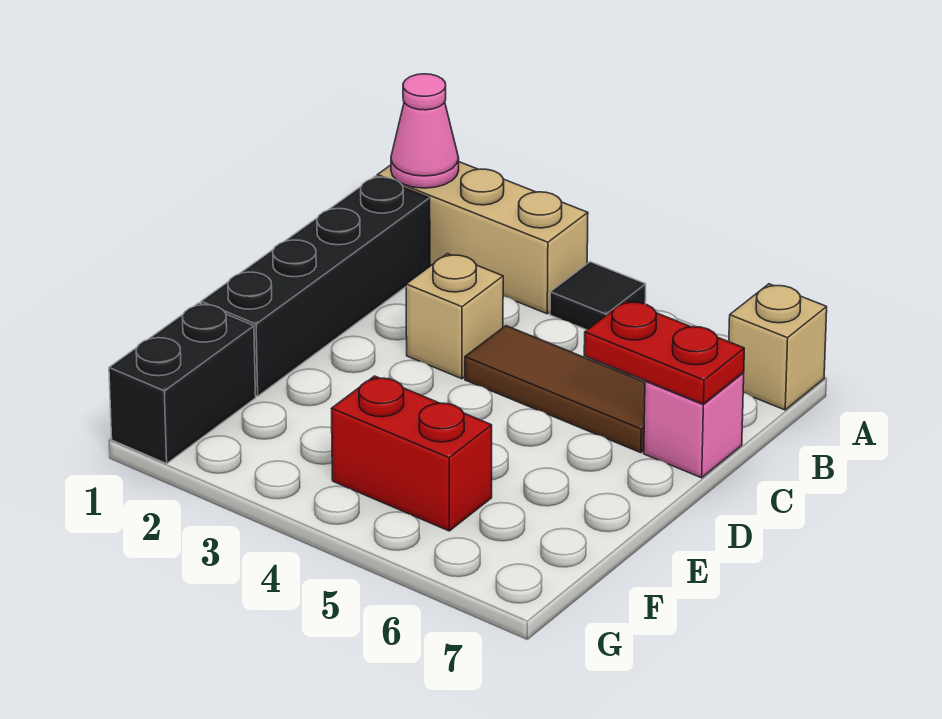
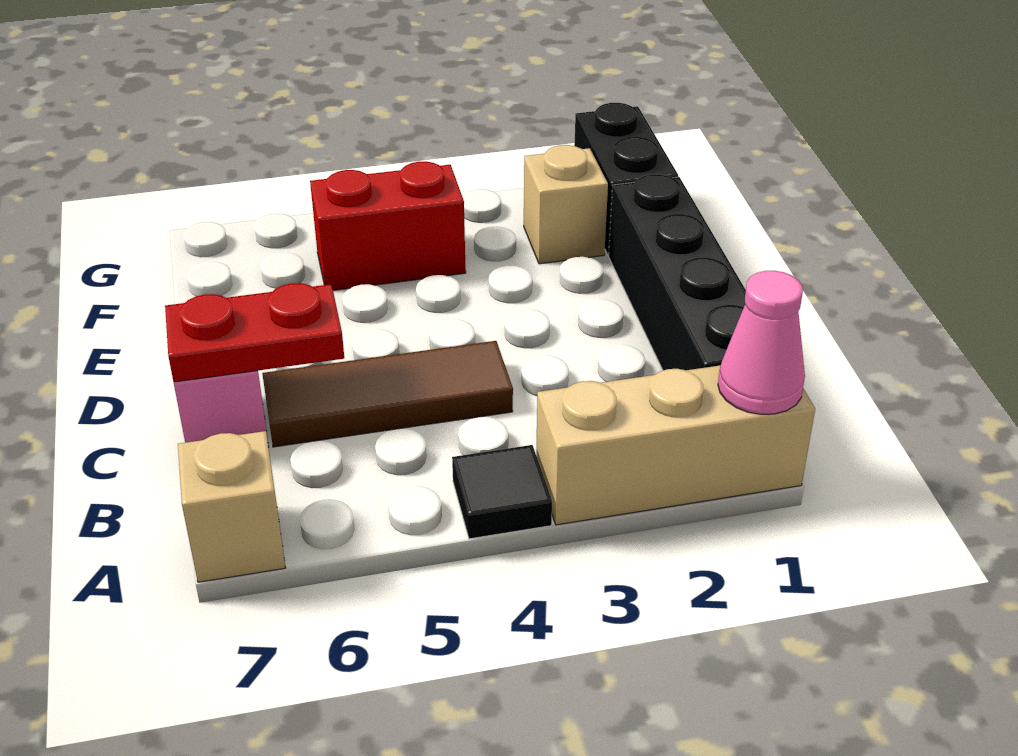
tan brick C3 level 1 -> tan brick F2 level 1

